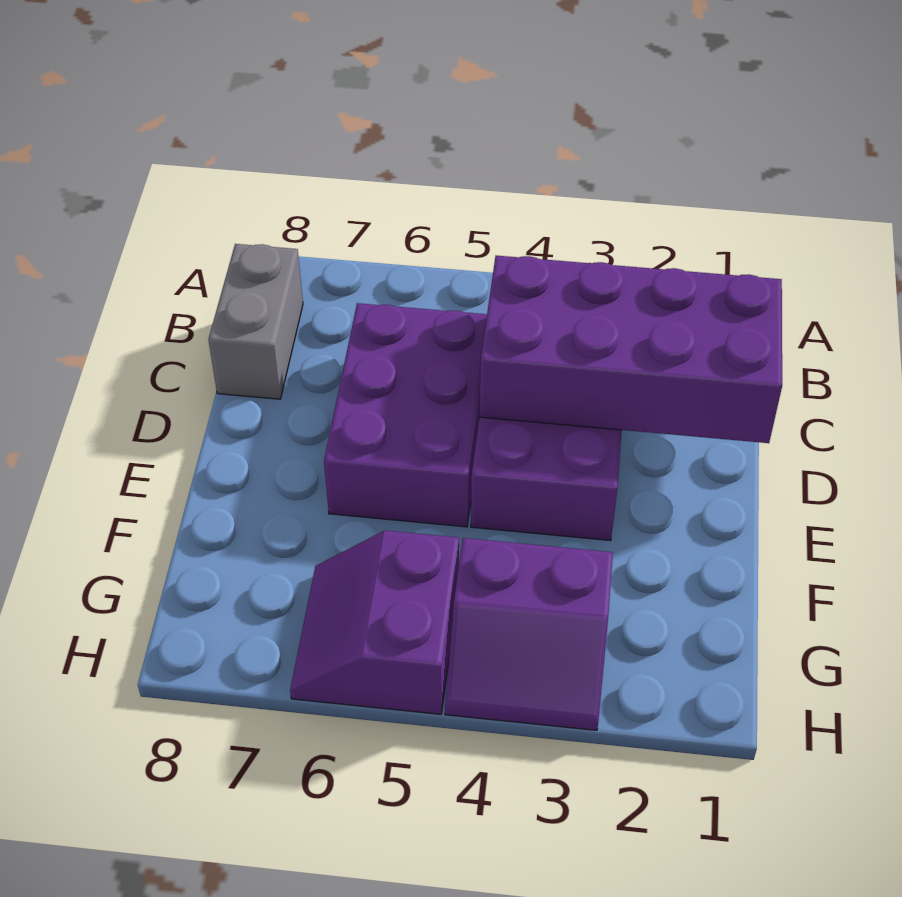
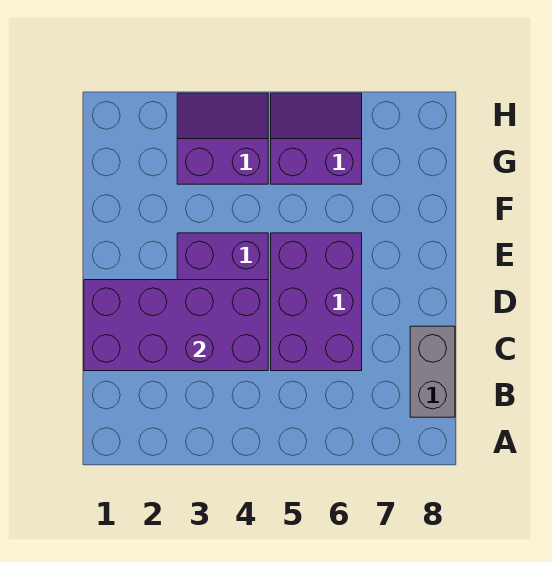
purple slope G5:H6 level 1 top 5 -> purple slope G5:H6 level 1 top G

